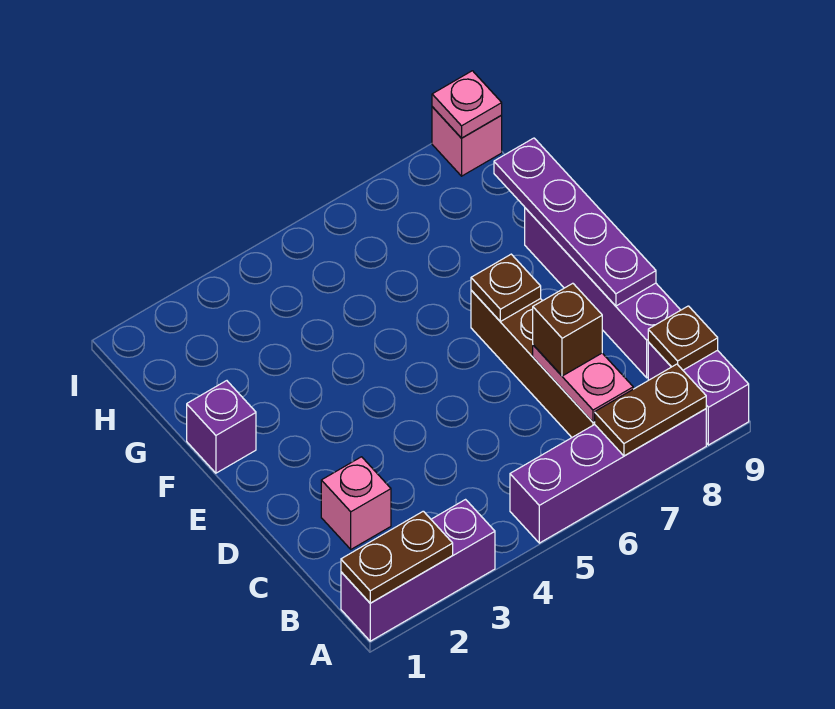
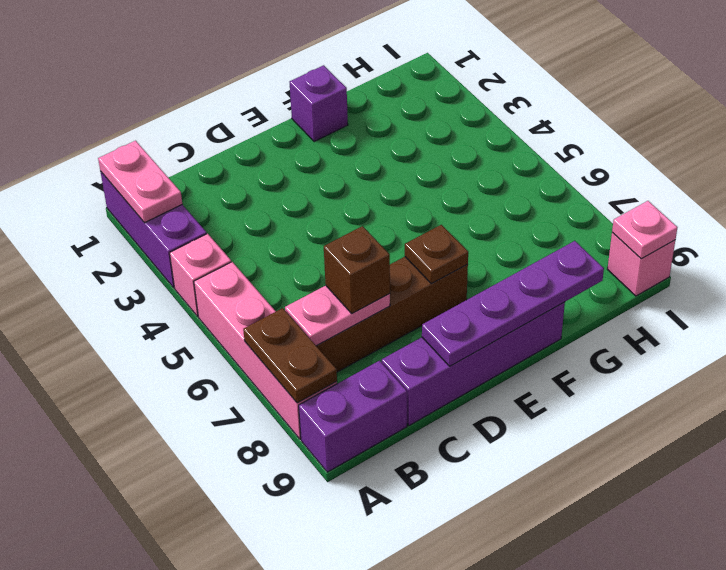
brown plate A1:A2 level 2 -> pink plate A1:A2 level 2
purple brick A5:A8 level 1 -> pink brick A5:A8 level 1
brown plate B9 level 2 -> none
pink brick C2 level 1 -> pink brick A4 level 1

